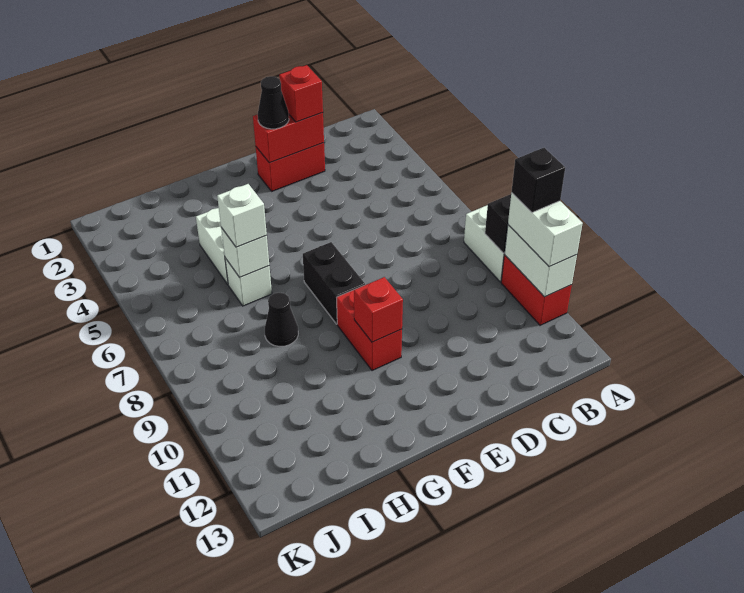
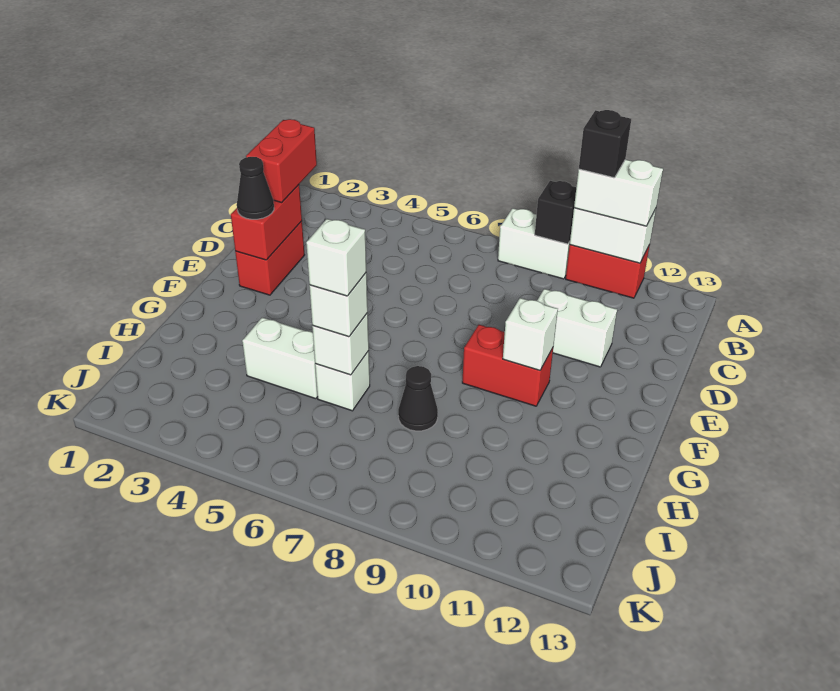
red brick D2 level 3 -> red brick C2:D2 level 3
none -> white brick D10:D11 level 1
black brick F7:F8 level 1 -> none
red brick F10 level 2 -> white brick F10 level 2
none -> white brick H6 level 4

